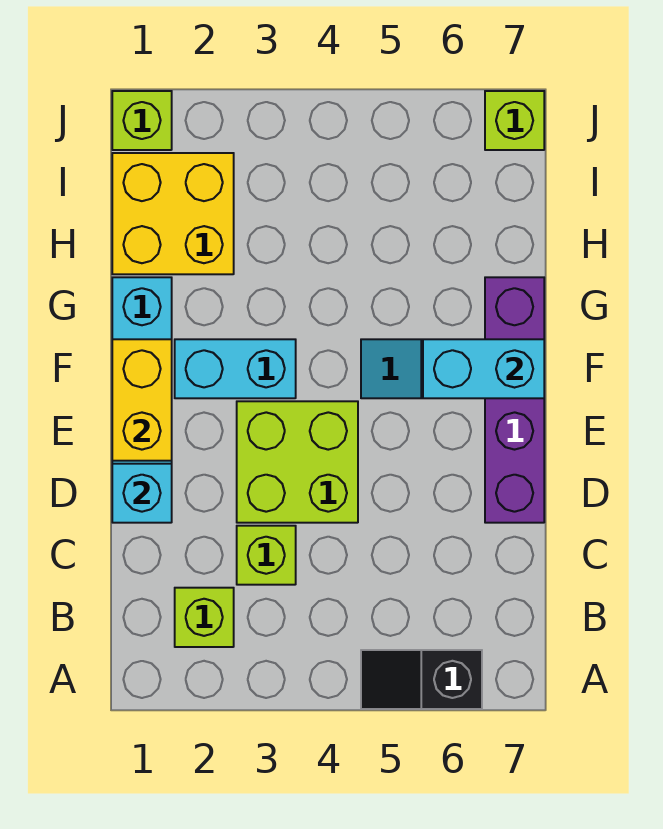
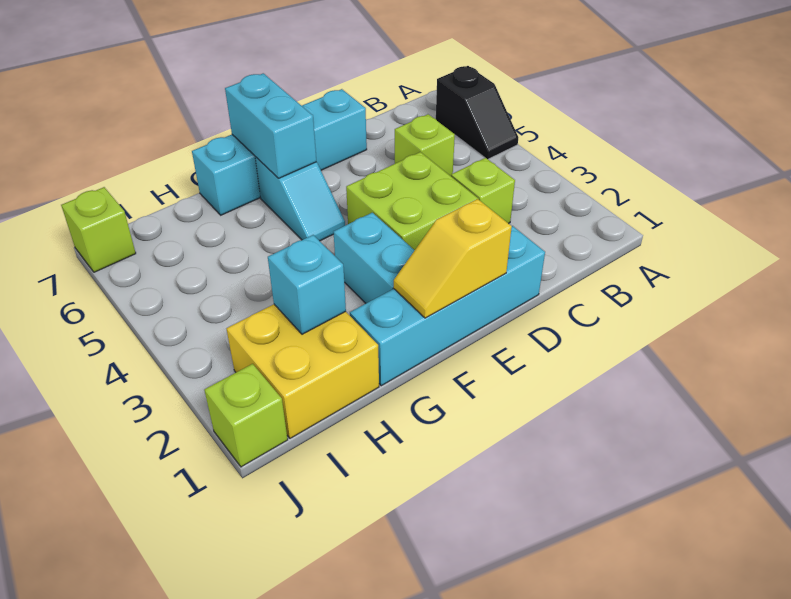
lime brick B2 level 1 -> lime brick C5 level 1
cyan brick D1 level 2 -> cyan brick H2 level 2
purple brick D7:G7 level 1 -> cyan brick D7:G7 level 1
yellow brick E1:F1 level 2 -> yellow slope E1:F1 level 2 top E

